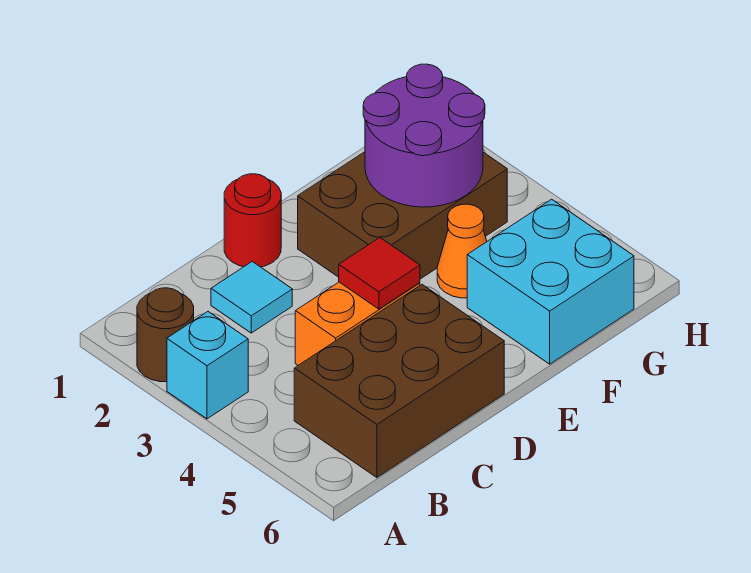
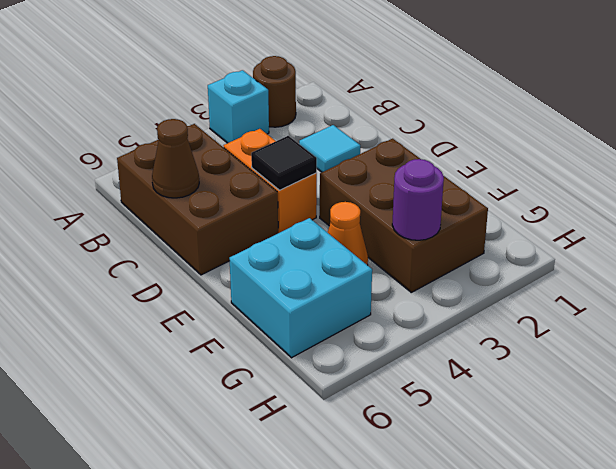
none -> brown cone C6 level 2
red round brick D1 level 1 -> none
red tile D4 level 2 -> black tile D4 level 2
purple round brick F2:G3 level 2 -> purple round brick G3 level 2

